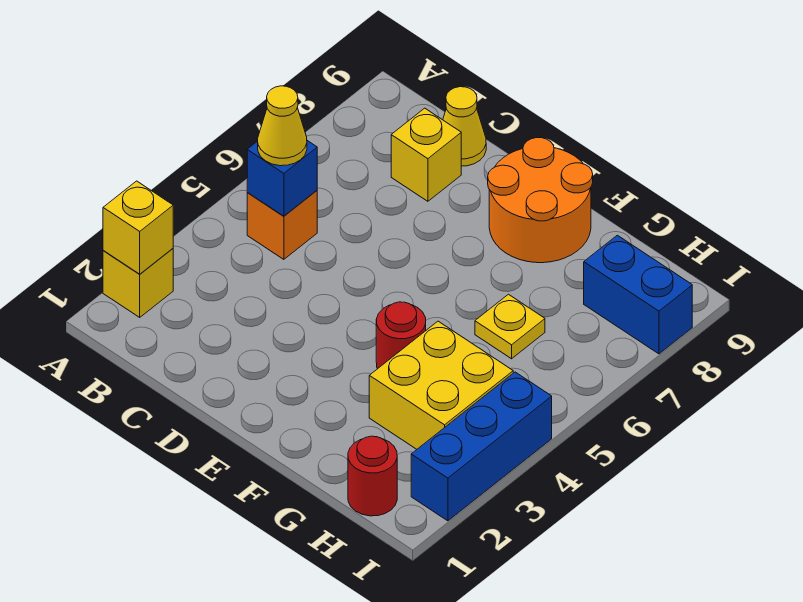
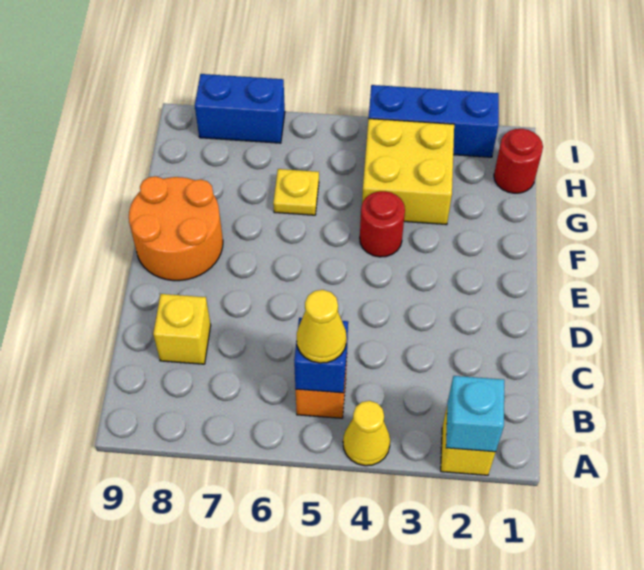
yellow brick A2 level 2 -> cyan brick A2 level 2
yellow cone C9 level 1 -> yellow cone A4 level 1
blue brick H8:I8 level 1 -> blue brick I7:I8 level 1

